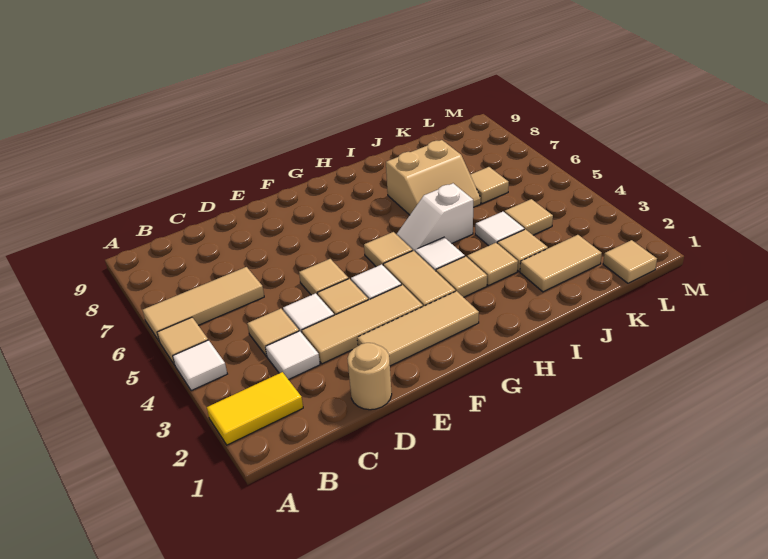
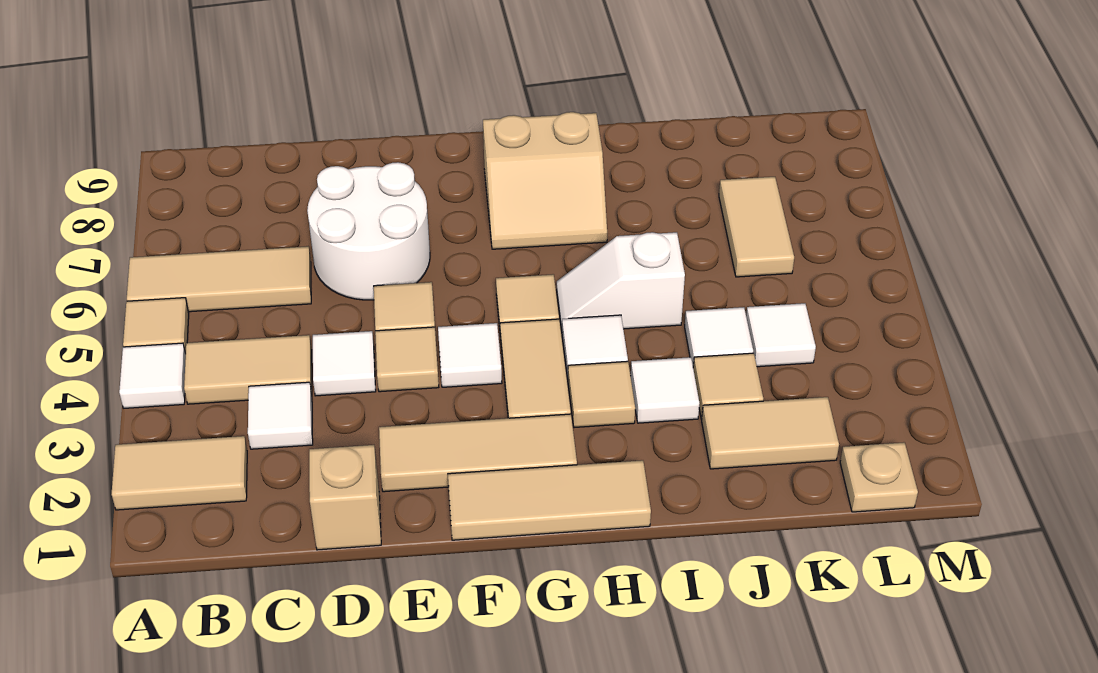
yellow tile A2:B2 level 1 -> tan tile A2:B2 level 1
tan tile C4 level 1 -> tan tile B4:C4 level 1
tan round brick D1 level 1 -> tan brick D1 level 1
tan tile D3:F3 level 1 -> tan tile F1:H1 level 1
none -> white round brick D6:E7 level 1
tan tile I3 level 1 -> white tile I3 level 1
tan slope I6:J7 level 1 top 7 -> tan slope G7:H8 level 1 top 8
tan tile K4 level 1 -> white tile K4 level 1
tan tile K6 level 1 -> tan tile K6:K7 level 1
tan tile L1 level 1 -> tan plate L1 level 1

